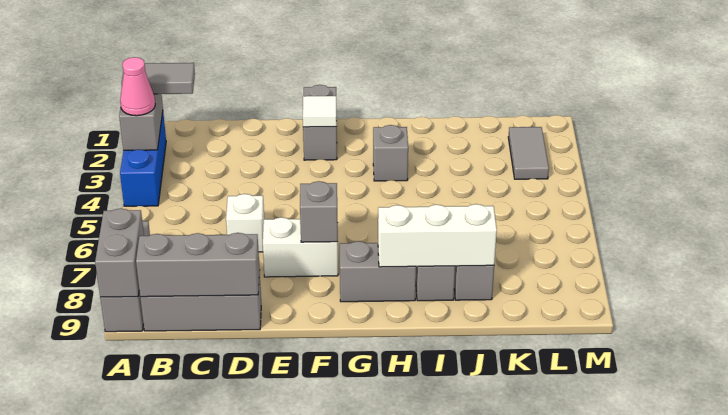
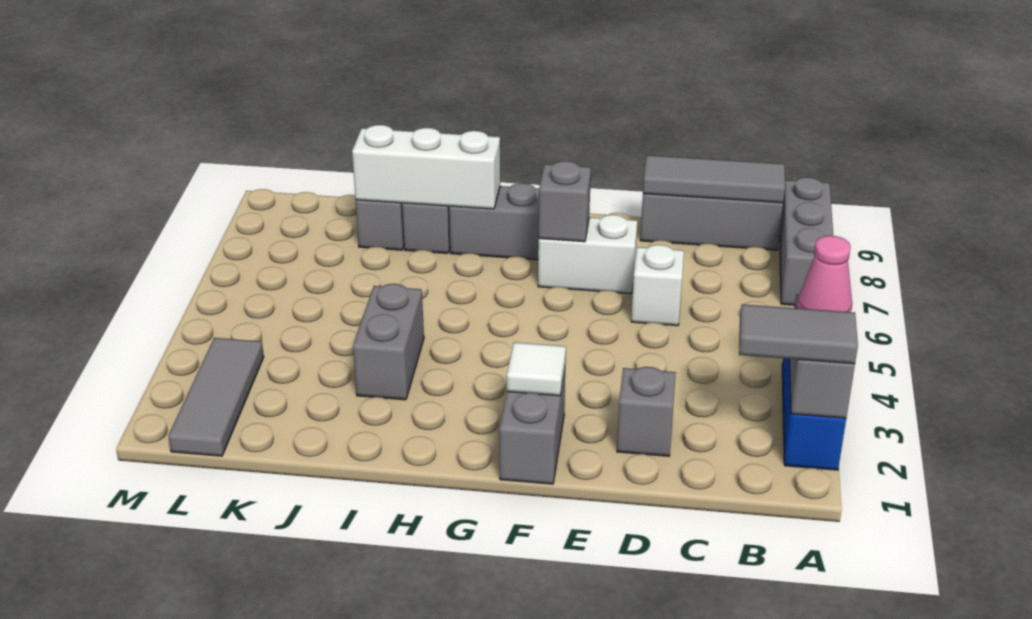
grey brick A8:A9 level 2 -> grey brick I3:I4 level 1
grey brick B9:D9 level 2 -> grey tile B9:D9 level 2
grey brick H3 level 1 -> grey brick D2 level 1
grey tile L2:L3 level 1 -> grey tile L1:L3 level 1

